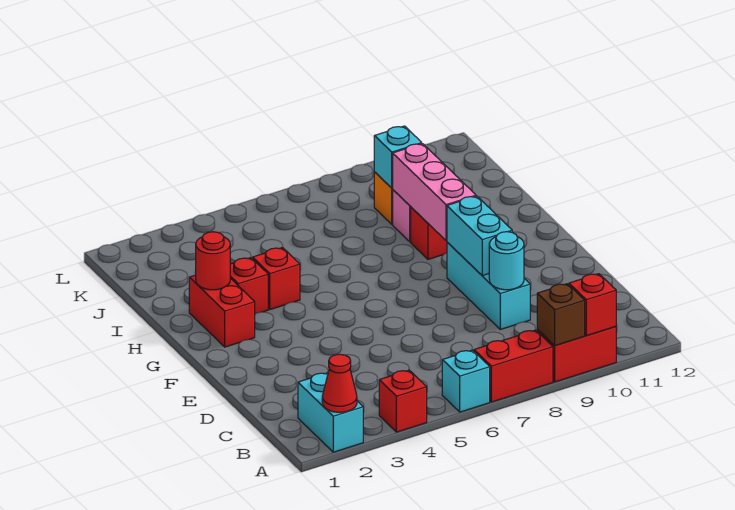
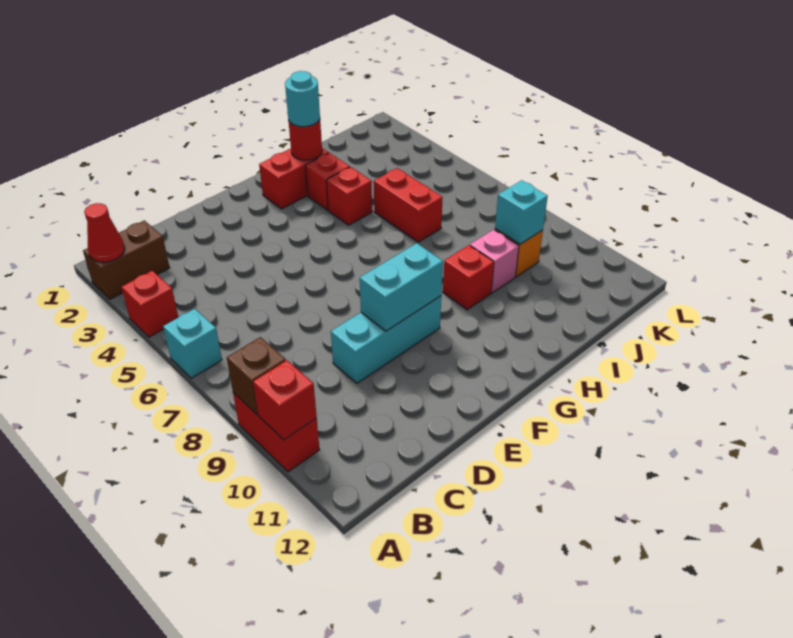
cyan brick A2:B2 level 1 -> brown brick A2:B2 level 1
red brick A7:A8 level 1 -> red brick I5:I6 level 1
cyan round brick D9 level 2 -> cyan round brick H2 level 3
pink brick G9:I9 level 2 -> none

